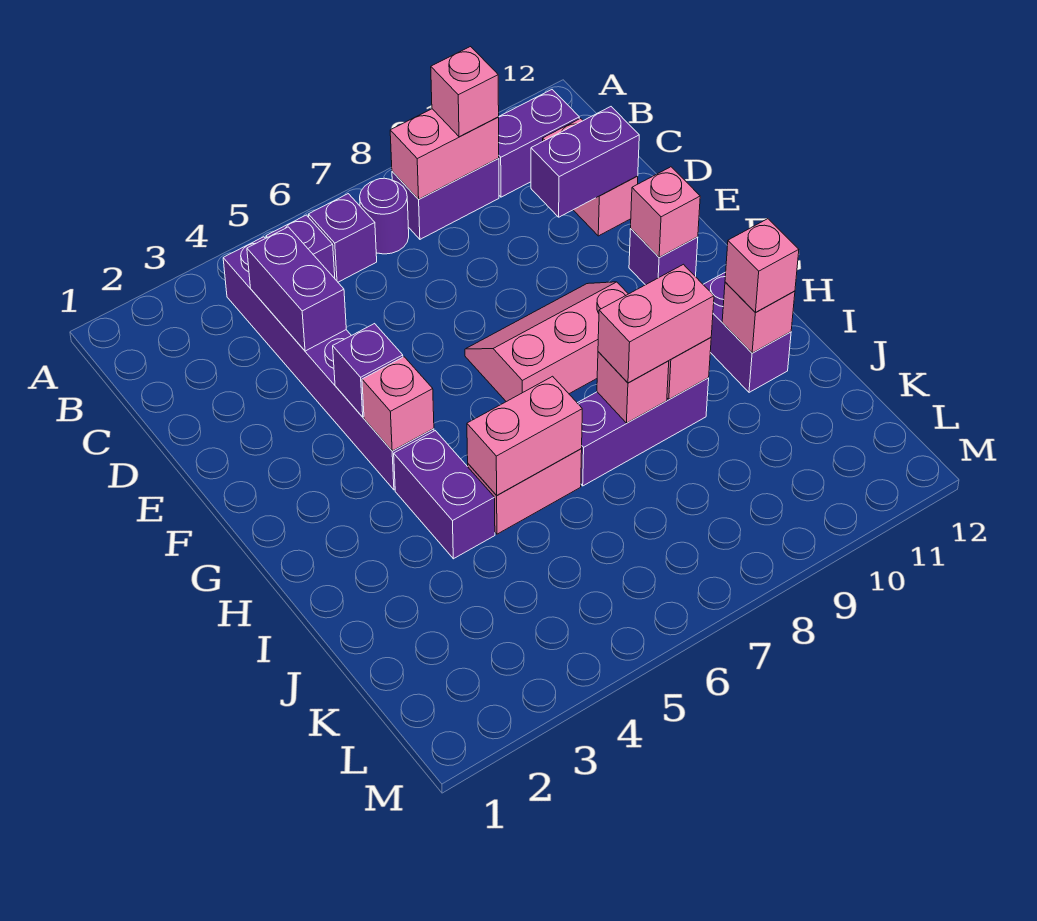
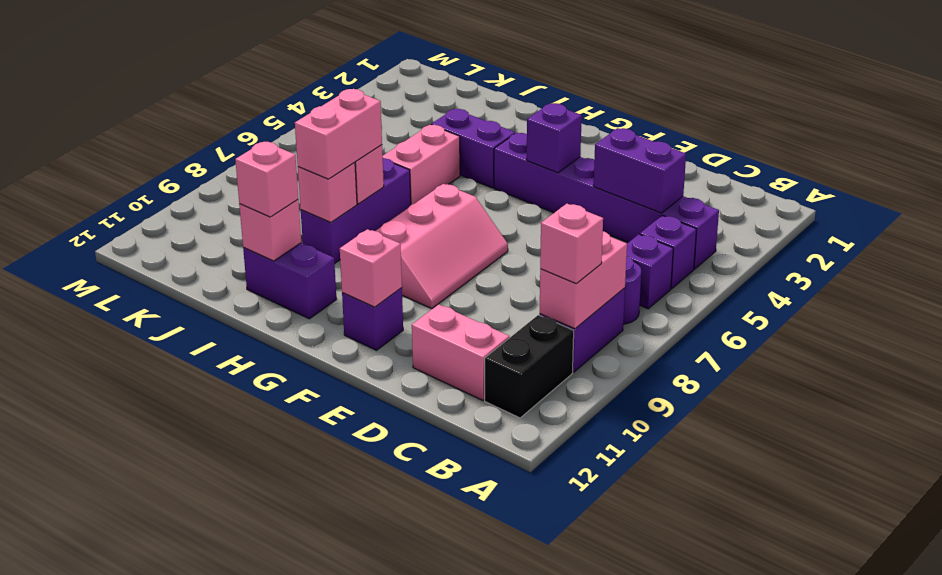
purple brick B10:B11 level 1 -> black brick B10:B11 level 1
purple brick D10:D11 level 2 -> none
pink brick G4 level 2 -> none
pink brick I5:I6 level 2 -> none

